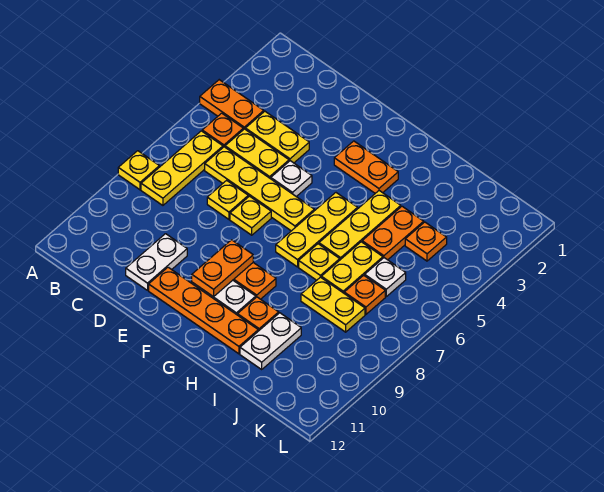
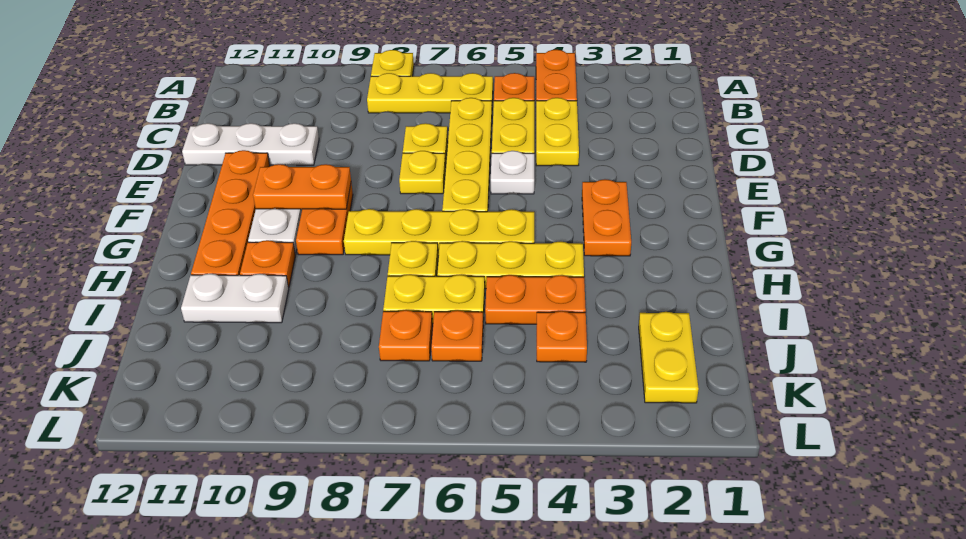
white plate D10:D11 level 1 -> white plate D10:D12 level 1
yellow plate G5:G7 level 1 -> yellow plate G5:G8 level 1
yellow plate I8:J8 level 1 -> yellow plate J2:K2 level 1
white plate J6 level 1 -> orange plate J6 level 1

